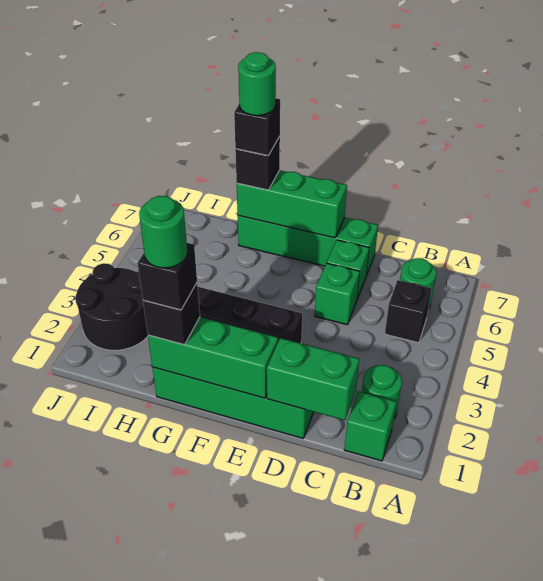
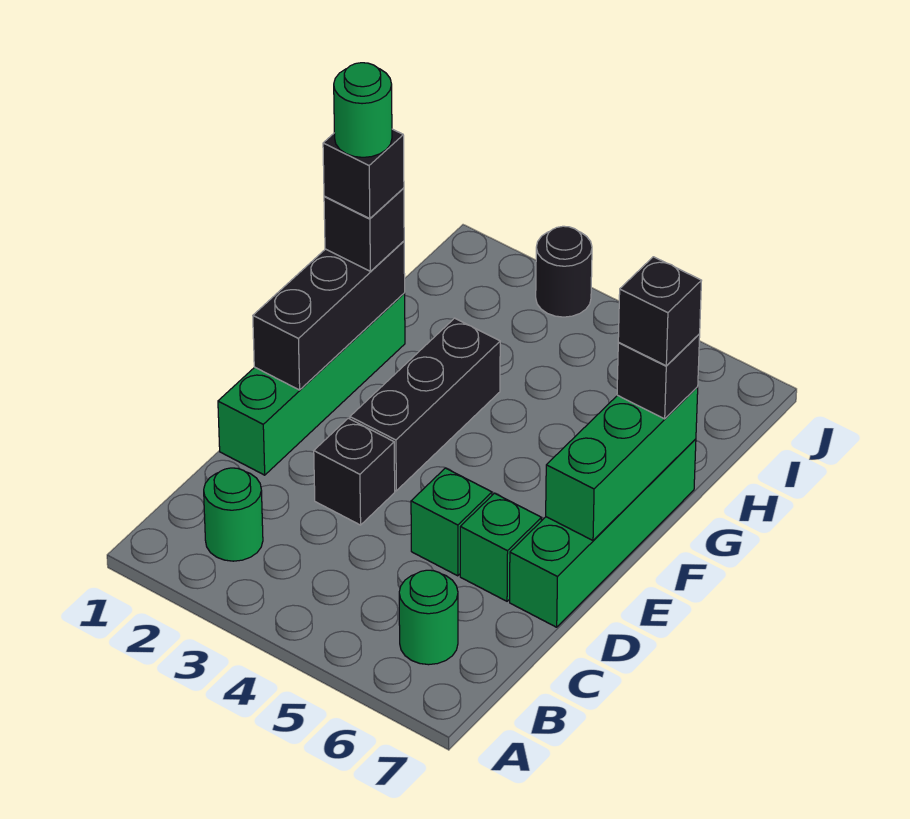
green brick B1 level 1 -> none
black brick B5 level 1 -> black brick D3 level 1
green brick C1:D1 level 2 -> none
green brick E1:G1 level 2 -> black brick E1:G1 level 2
green round brick G7 level 5 -> none
black round brick I2:J3 level 1 -> black round brick J3 level 1

